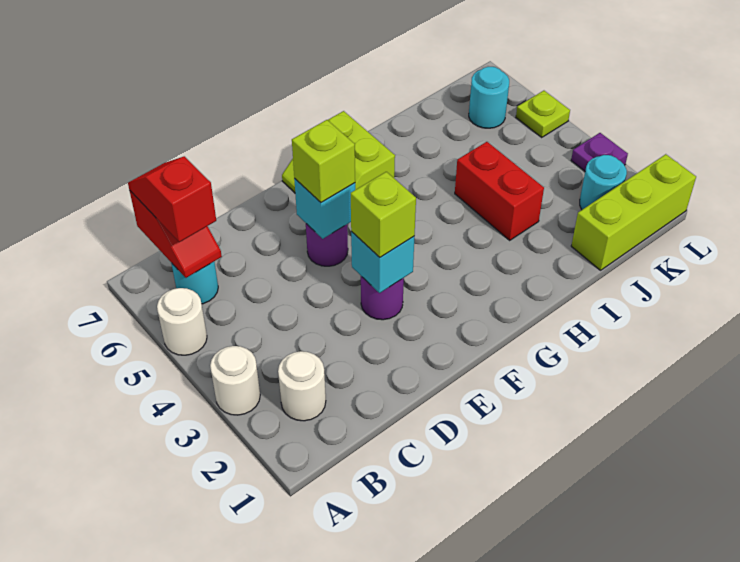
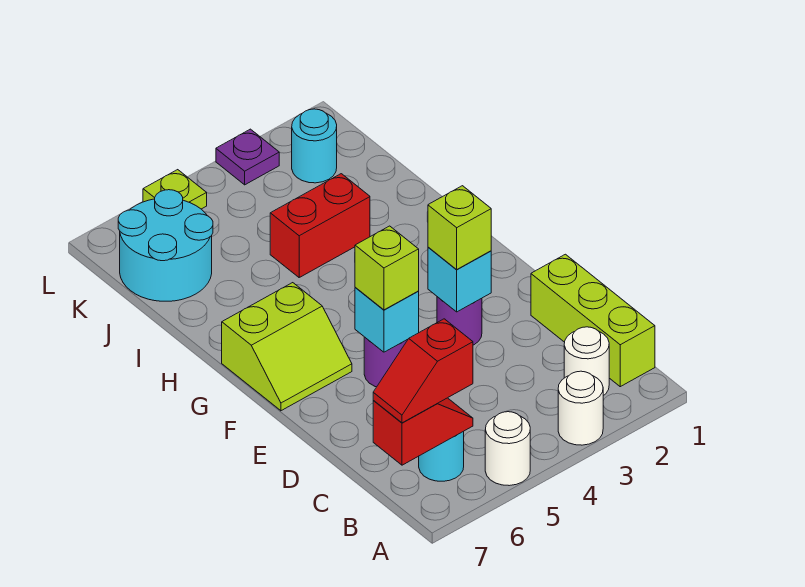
lime brick J1:L1 level 1 -> lime brick B1:D1 level 1
cyan round brick K6 level 1 -> cyan round brick J6:K7 level 1

